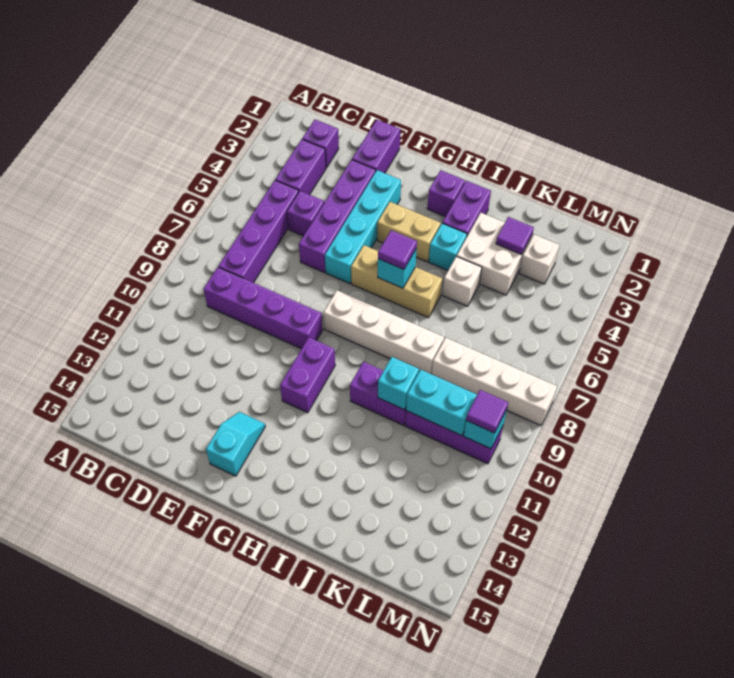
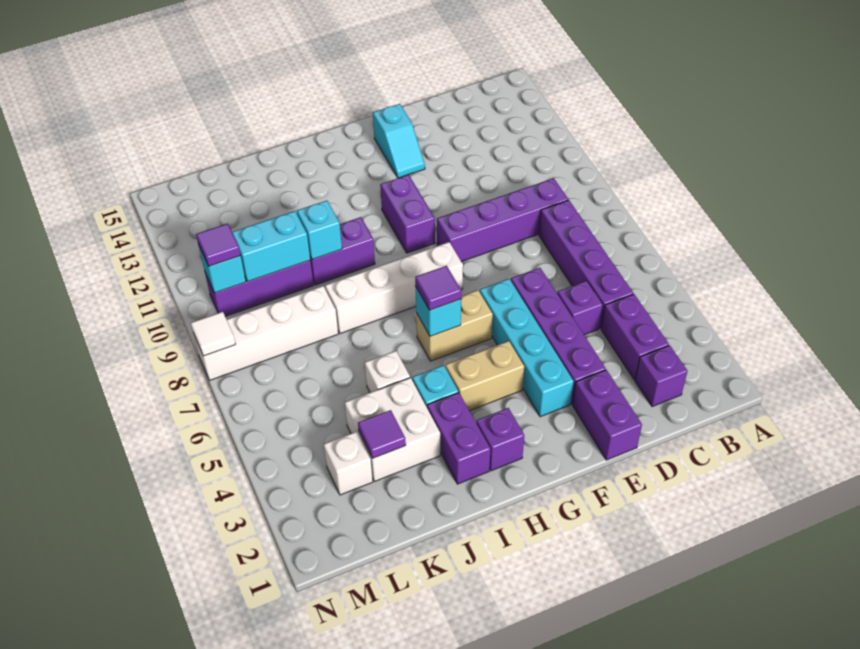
tan brick G6:I6 level 1 -> tan brick G6:H6 level 1
none -> white tile N8 level 2

